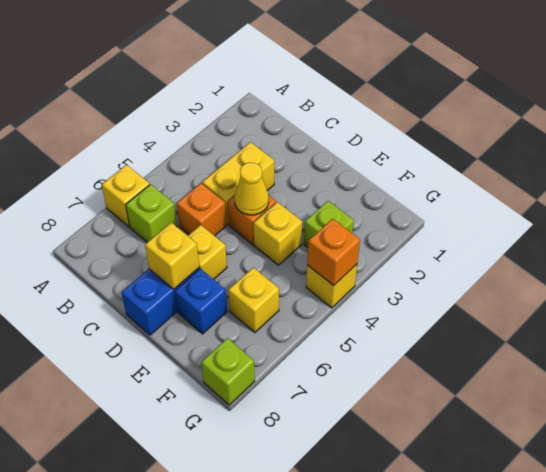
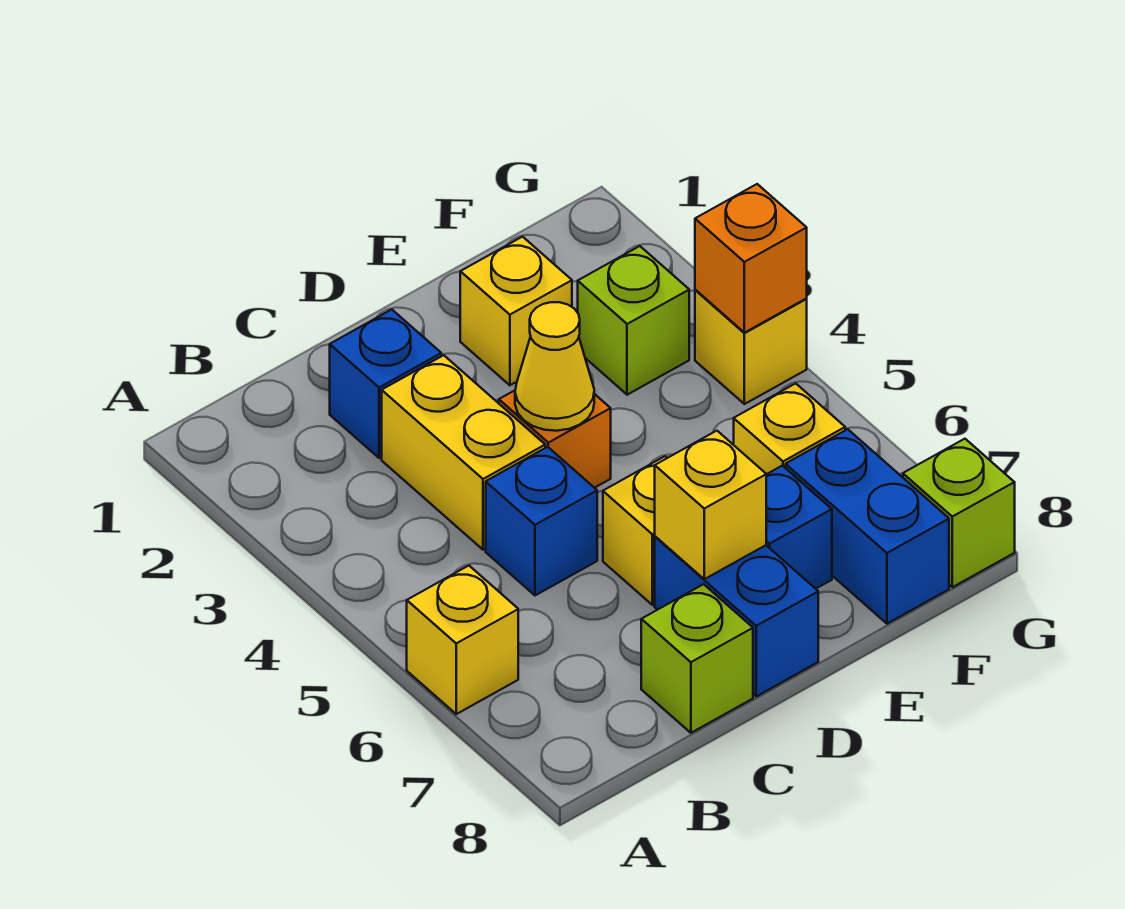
lime brick B6 level 1 -> lime brick C8 level 1
none -> blue brick C2 level 1
orange brick C5 level 1 -> blue brick C5 level 1
yellow brick E4 level 1 -> yellow brick E2 level 1
none -> blue brick F7:F8 level 1

